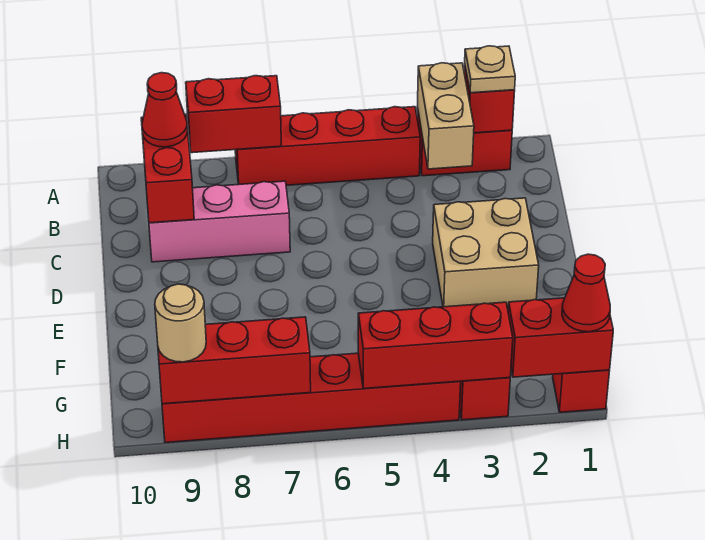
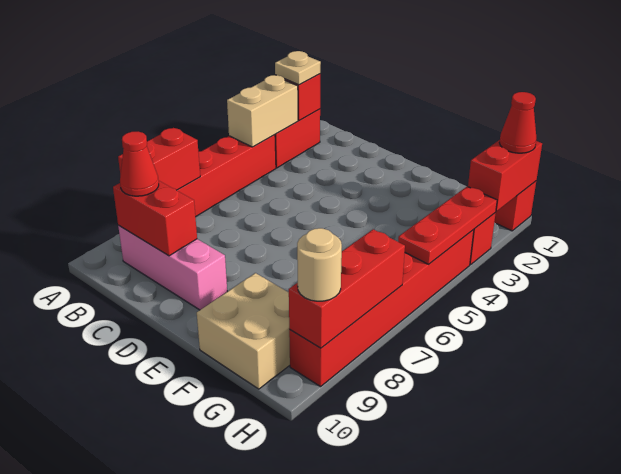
tan brick A3:B3 level 2 -> tan brick A3:A4 level 2
pink brick C7:C9 level 1 -> pink brick B9:D9 level 1
tan brick D2:E3 level 1 -> tan brick F9:G10 level 1
red brick H3:H5 level 2 -> red plate H3:H5 level 2

